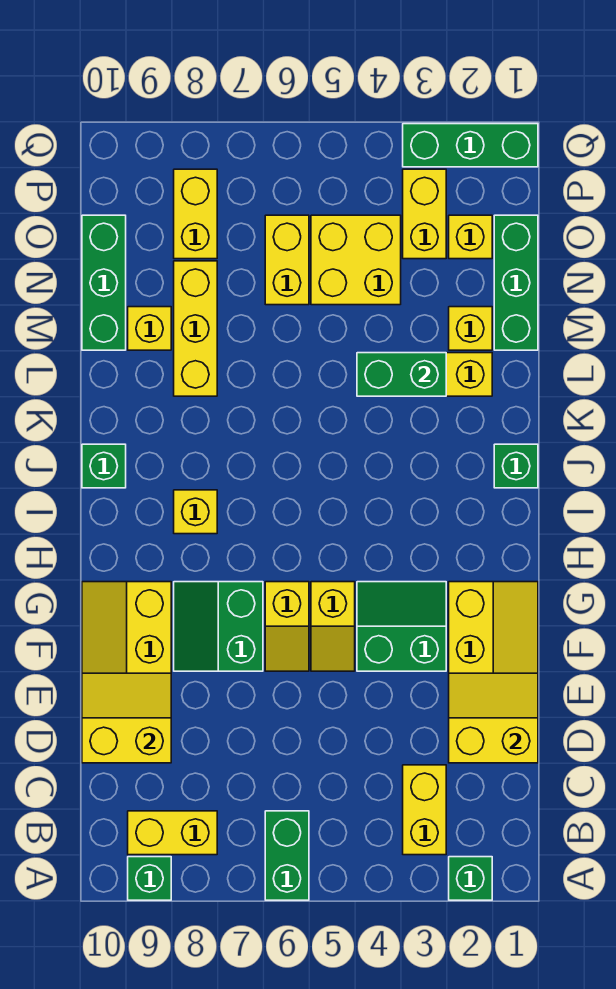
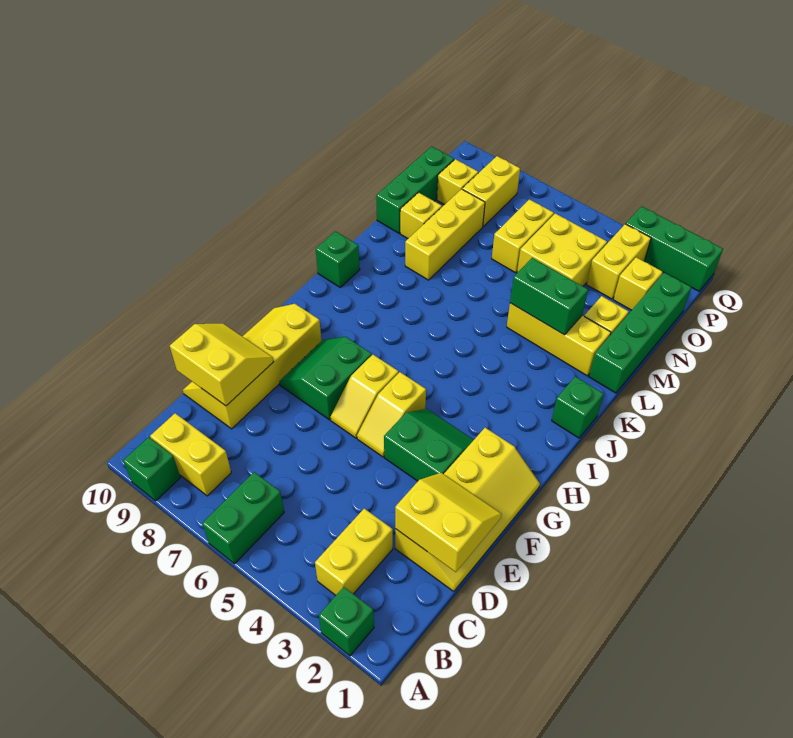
yellow brick I8 level 1 -> yellow brick O9 level 1
green brick M1:O1 level 1 -> green brick L1:O1 level 1

